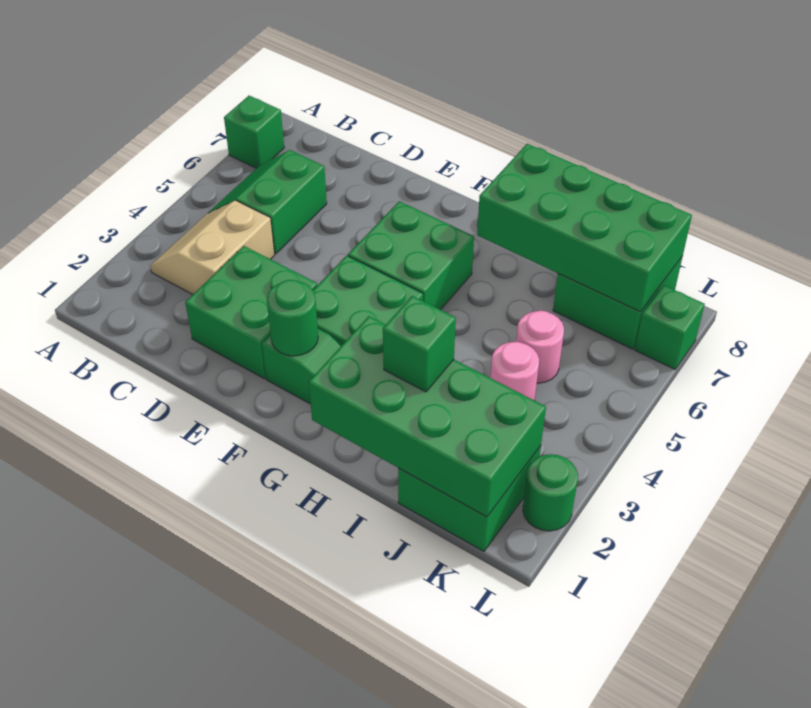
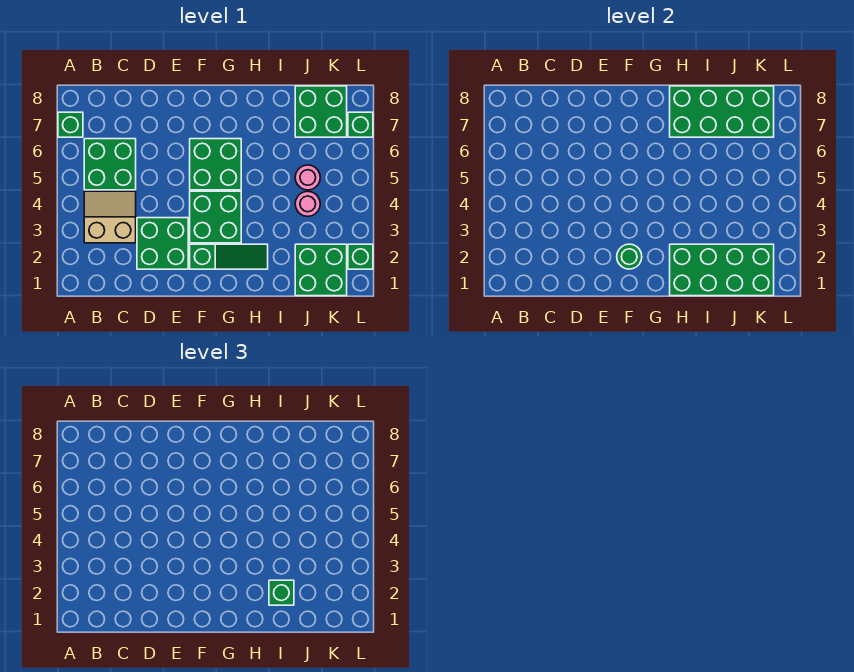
tan slope B3:C4 level 1 top C -> tan slope B3:C4 level 1 top 3
green slope B5:C6 level 1 top C -> green brick B5:C6 level 1
green round brick L2 level 1 -> green brick L2 level 1

